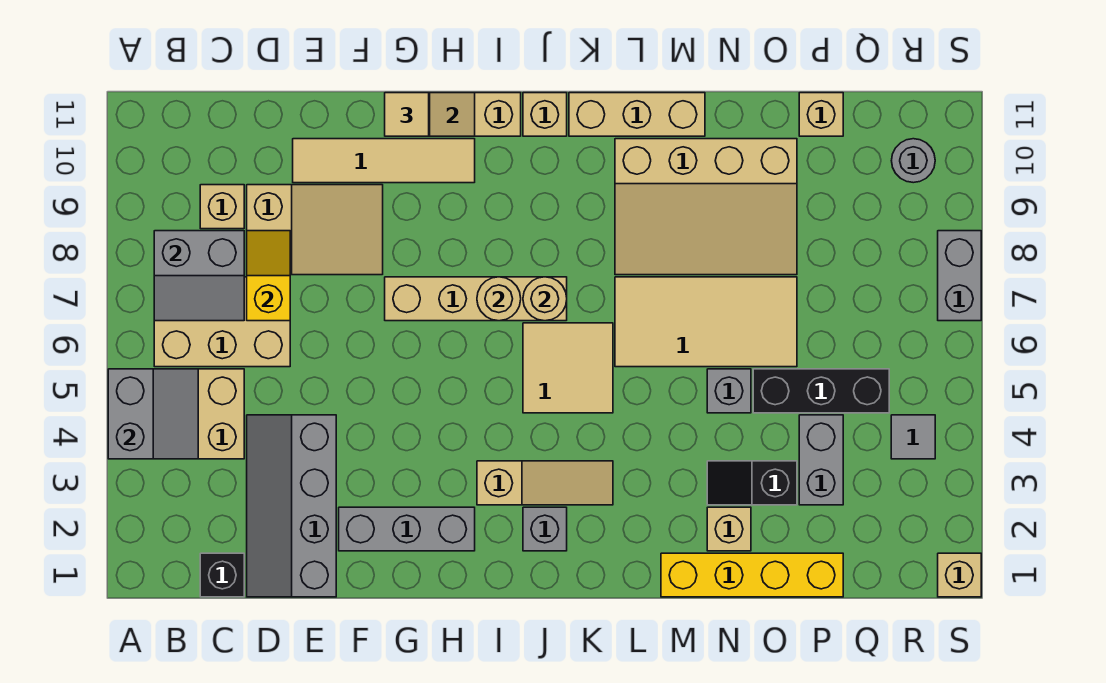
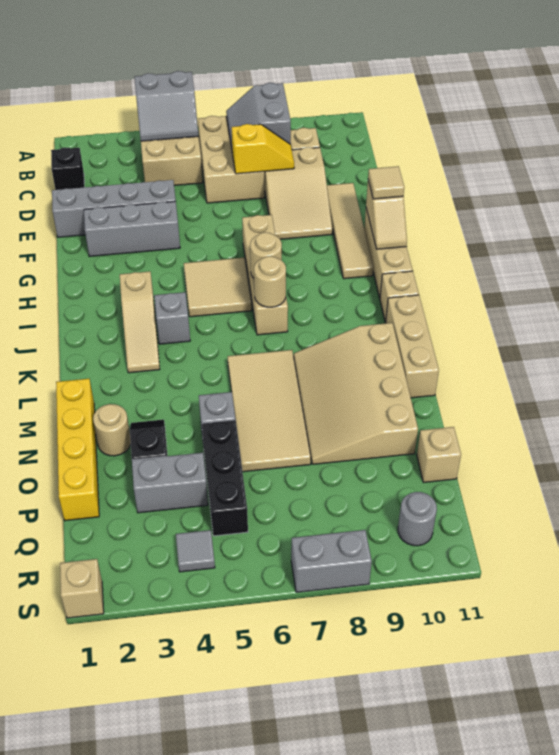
grey brick F2:H2 level 1 -> grey brick F2:F4 level 1
grey brick J2 level 1 -> grey brick J4 level 1
tan tile J5:K6 level 1 -> tan tile H5:I6 level 1
tan brick N2 level 1 -> tan round brick N2 level 1

